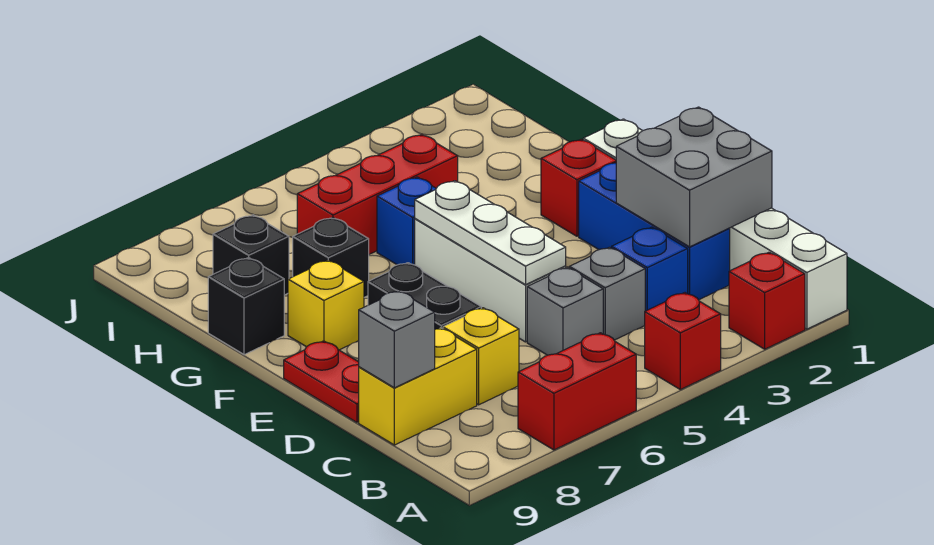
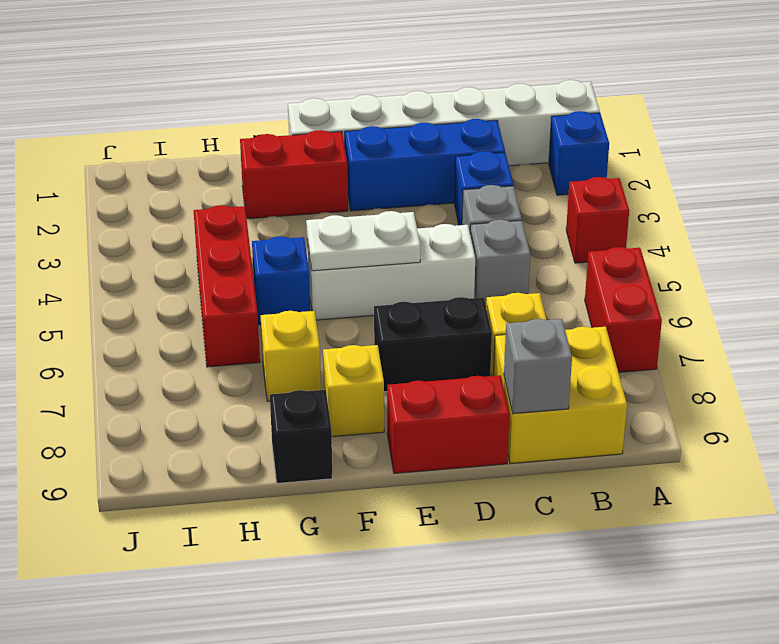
red brick A2 level 1 -> blue brick A2 level 1
grey brick C1:D2 level 2 -> none
yellow brick C8:C9 level 1 -> yellow brick B8:C9 level 1
white plate D5:F5 level 2 -> white plate E5:F5 level 2
red plate D9:E9 level 1 -> red brick D9:E9 level 1
red brick F2 level 1 -> red brick F2:G2 level 1
black brick G7 level 1 -> yellow brick G7 level 1
black brick H8 level 1 -> none

